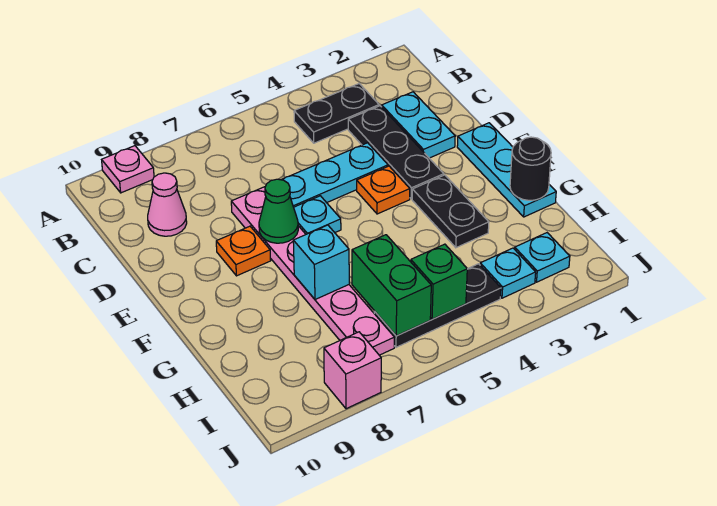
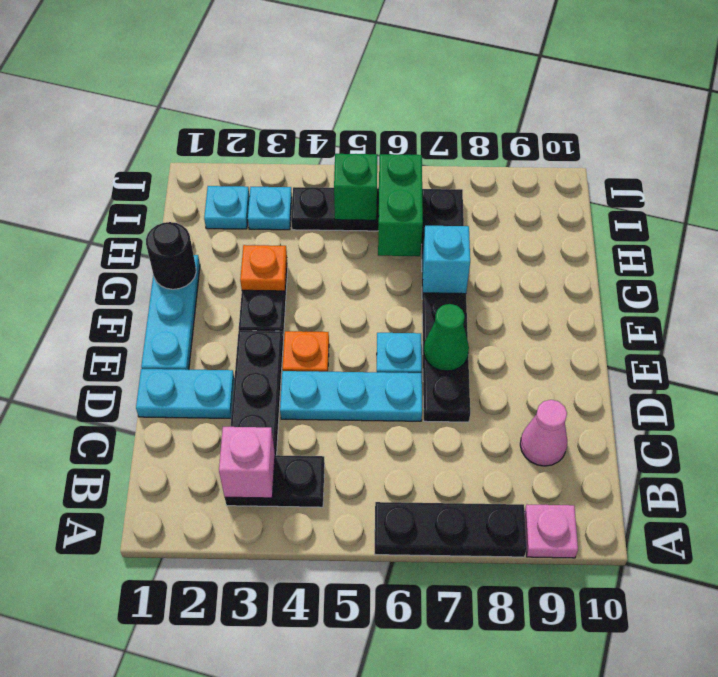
none -> black plate A6:A8 level 1
cyan plate C2:D2 level 1 -> cyan plate D1:D2 level 1
pink plate D7:I7 level 1 -> black plate D7:I7 level 1
orange plate E8 level 1 -> orange plate G3 level 2
pink brick J8 level 1 -> pink brick B3 level 2

